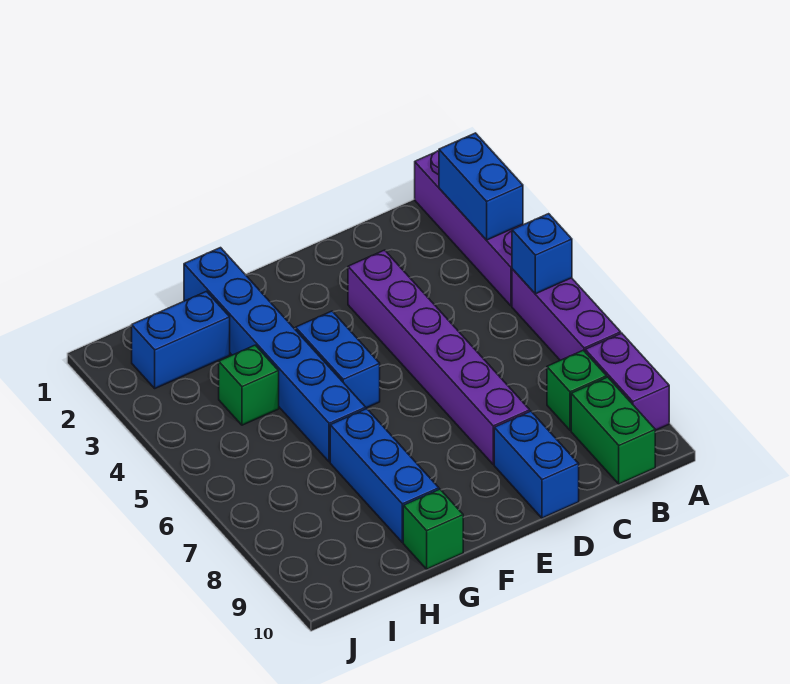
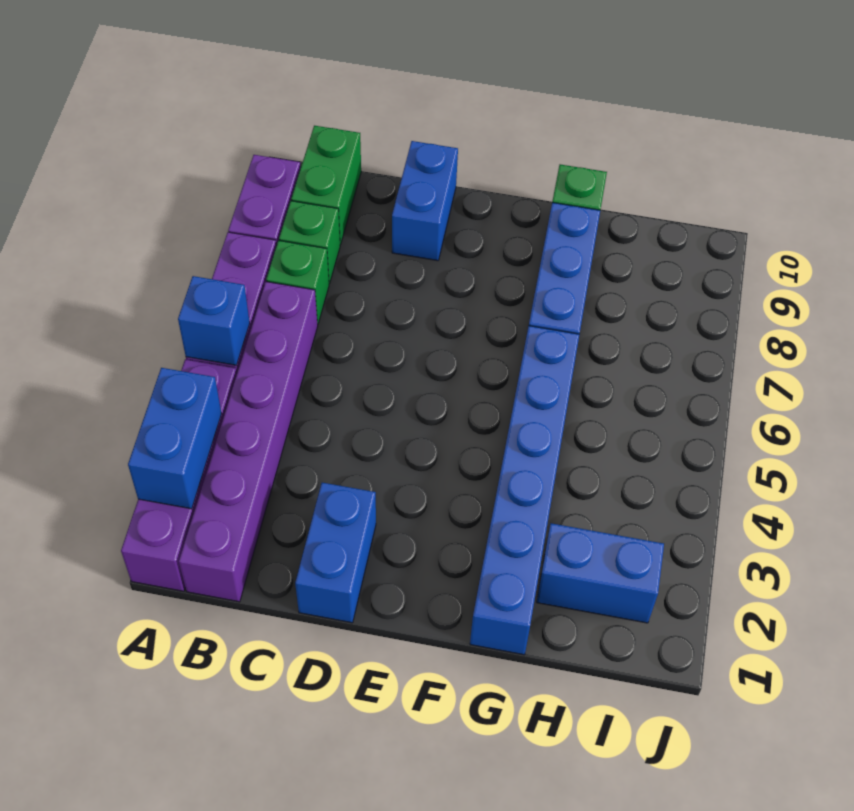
purple brick D3:D8 level 1 -> purple brick B1:B6 level 1
blue brick F4:F5 level 1 -> blue brick D1:D2 level 1
green brick H4 level 1 -> green brick B7 level 1

